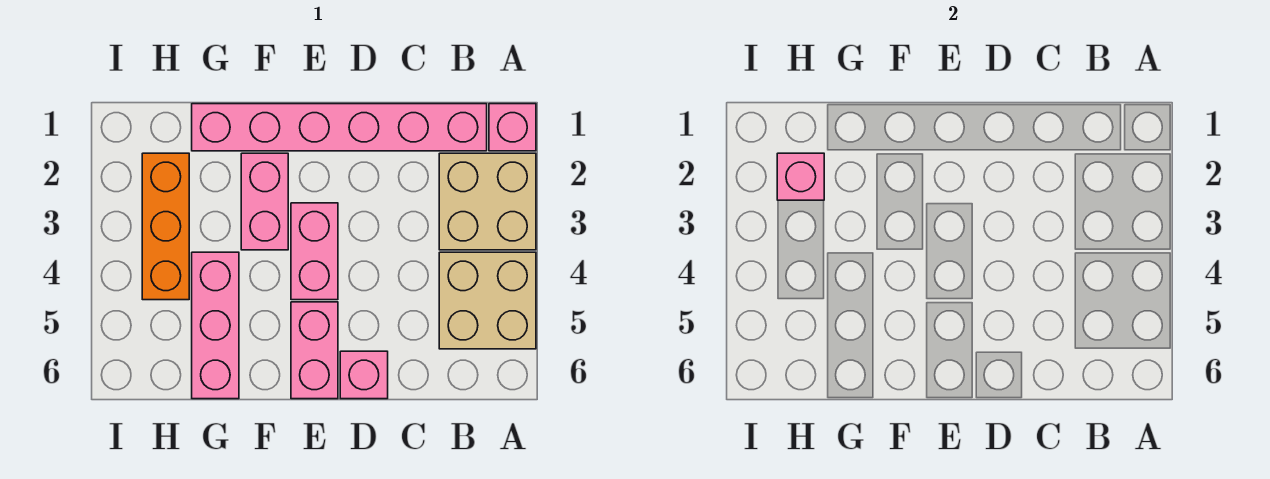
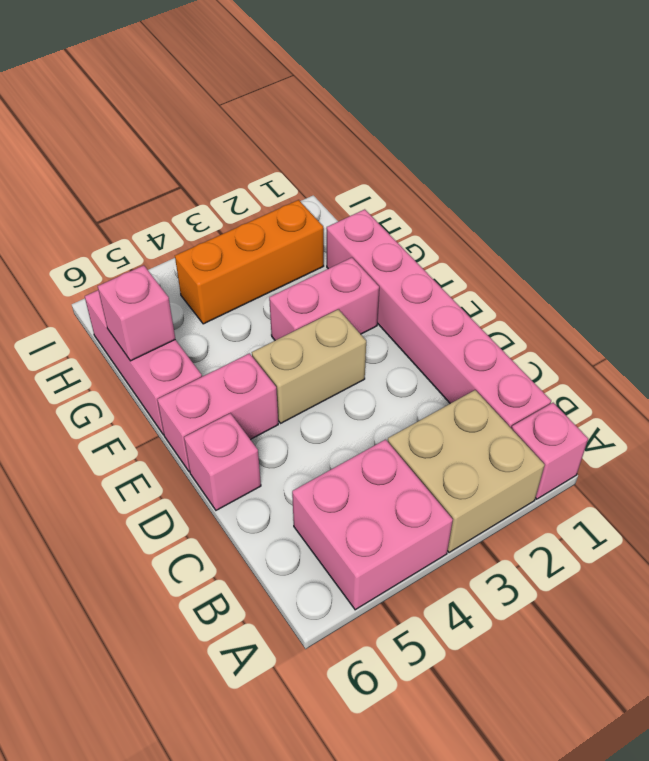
tan brick A4:B5 level 1 -> pink brick A4:B5 level 1
pink brick E3:E4 level 1 -> tan brick E3:E4 level 1
pink brick G4:G6 level 1 -> pink brick F6:H6 level 1
pink brick H2 level 2 -> pink brick G6 level 2

